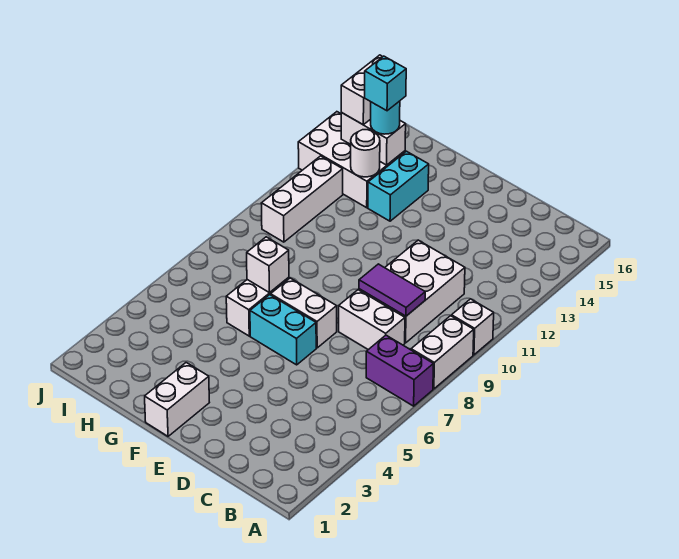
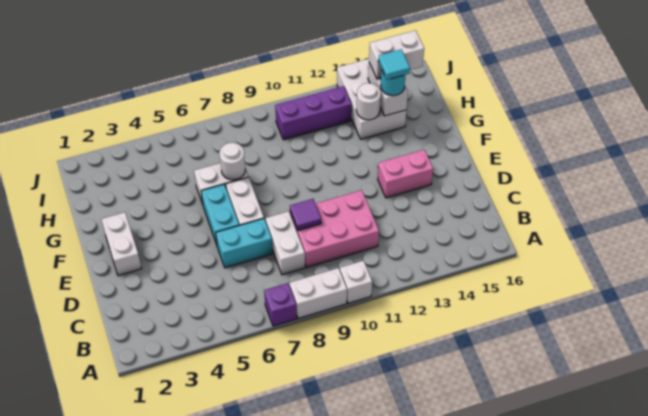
purple brick A7:B7 level 1 -> purple brick A7 level 1
white brick C9:D11 level 1 -> pink brick C9:D11 level 1
purple tile C9:D9 level 2 -> purple tile D9 level 2
none -> pink brick E13:E14 level 1
white brick F1:F2 level 1 -> white brick E2:F2 level 1
white brick G7 level 2 -> white round brick G7 level 2
cyan brick G13:G14 level 1 -> cyan brick D6:D7 level 1
cyan brick H14 level 4 -> cyan tile H14 level 4
white brick I10:I12 level 1 -> purple brick I10:I12 level 1

